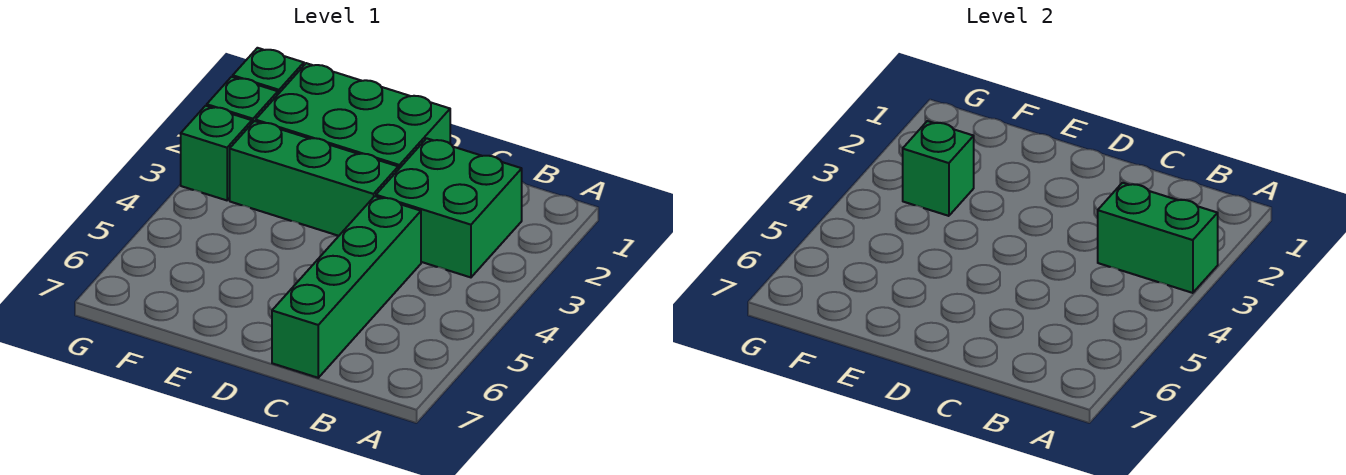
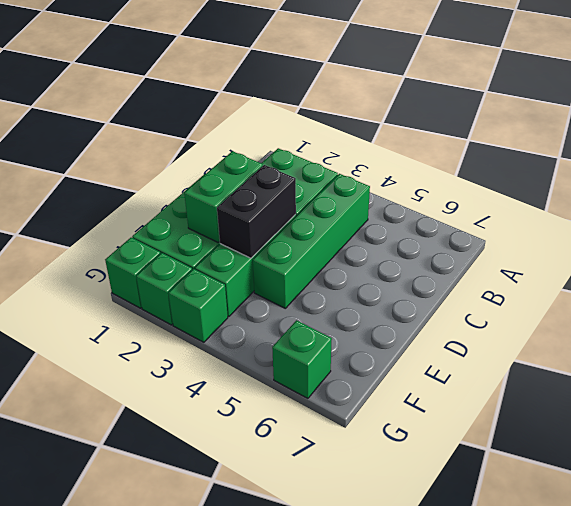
green brick A3:B3 level 2 -> green brick D2:E2 level 2
green brick C4:C7 level 1 -> green brick B4:E4 level 1
none -> black brick D3:E3 level 2
green brick F3 level 2 -> green brick G6 level 1

